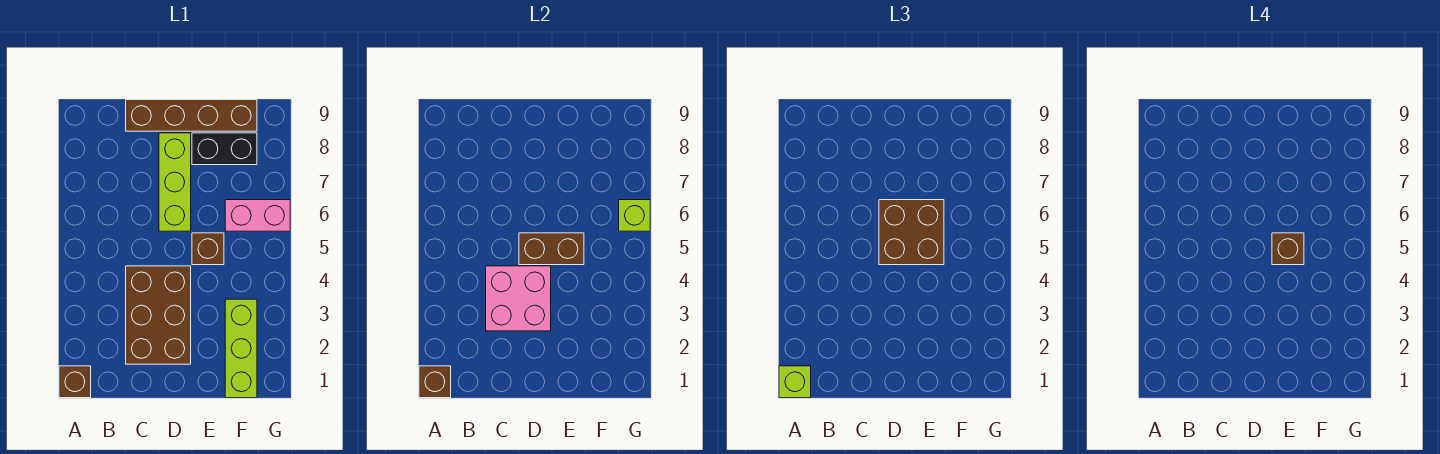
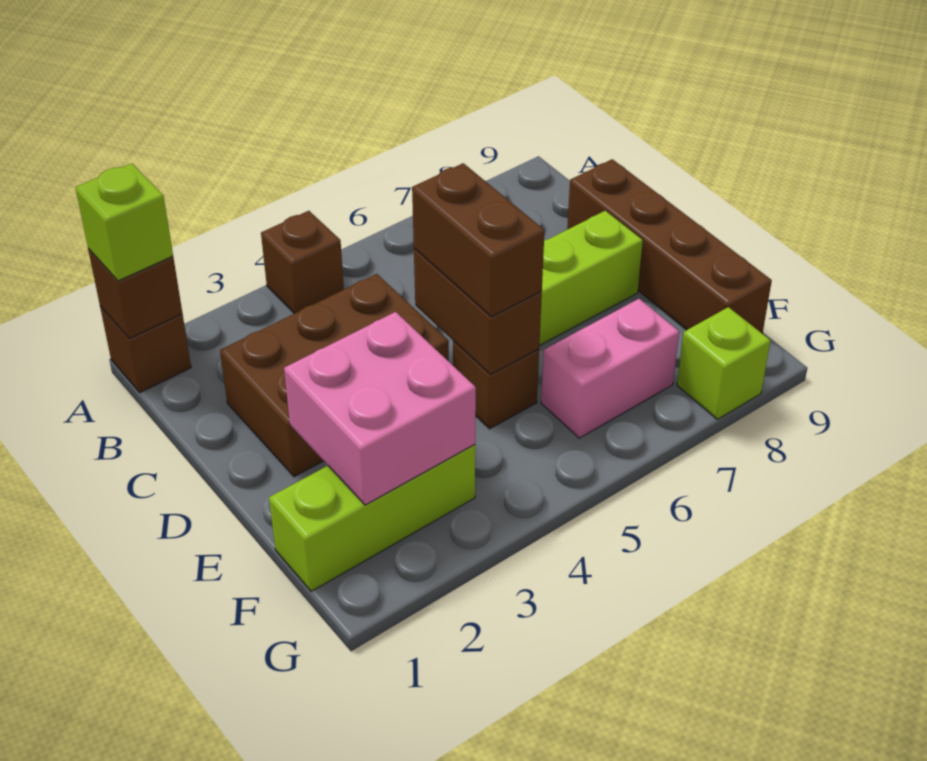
pink brick C3:D4 level 2 -> pink brick E2:F3 level 2
brown brick D5:E6 level 3 -> brown brick D5:E5 level 3
brown brick E5 level 4 -> brown brick A4 level 1
black brick E8:F8 level 1 -> none
pink brick F6:G6 level 1 -> pink brick F6:F7 level 1
lime brick G6 level 2 -> lime brick G8 level 1

